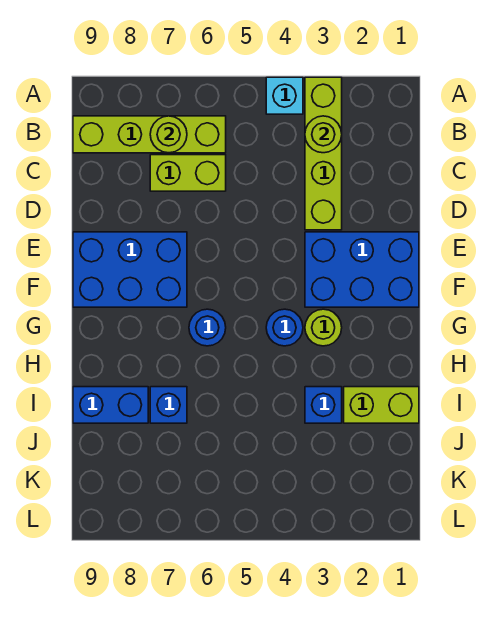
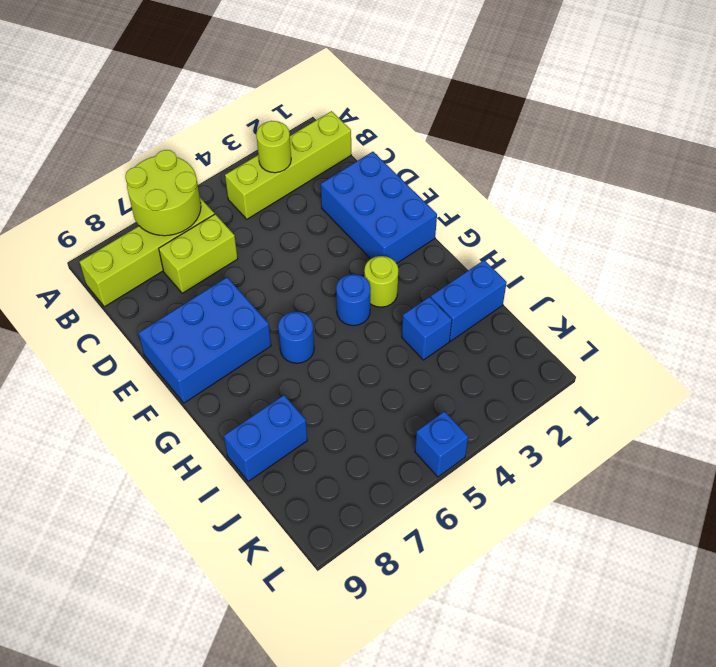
lime brick A3:D3 level 1 -> lime brick B1:B4 level 1
cyan brick A4 level 1 -> none
lime round brick B7 level 2 -> lime round brick A6:B7 level 2
blue brick E1:F3 level 1 -> blue brick D1:F2 level 1
lime brick I1:I2 level 1 -> blue brick I1:I2 level 1
blue brick I7 level 1 -> blue brick L5 level 1

